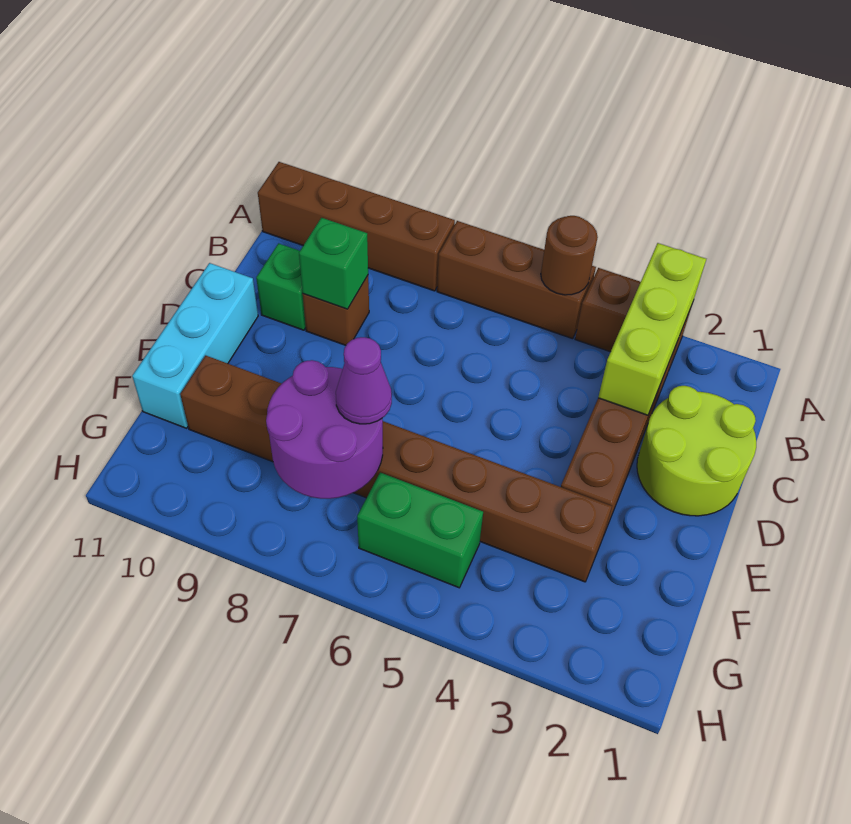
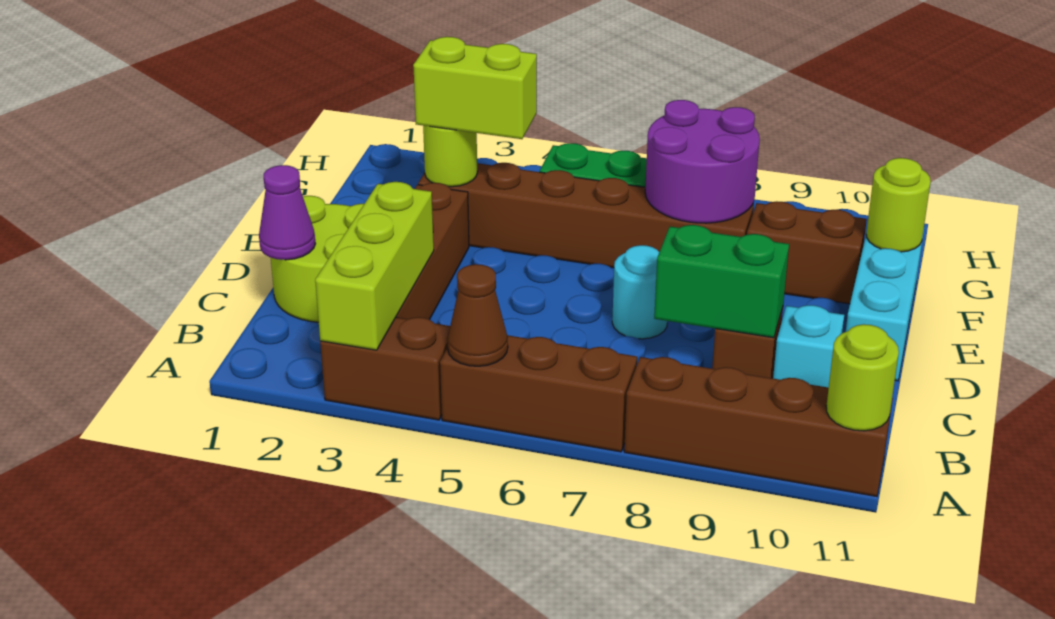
brown round brick A5 level 2 -> brown cone A5 level 2
none -> lime round brick A11 level 2
green brick C9 level 2 -> green brick C8:C9 level 2
green brick C10 level 1 -> cyan brick C10 level 1
none -> cyan round brick D7 level 1
none -> lime round brick F3 level 2
none -> lime brick F3:F4 level 3
purple cone F7 level 3 -> purple cone C1 level 2
none -> lime round brick F11 level 2

